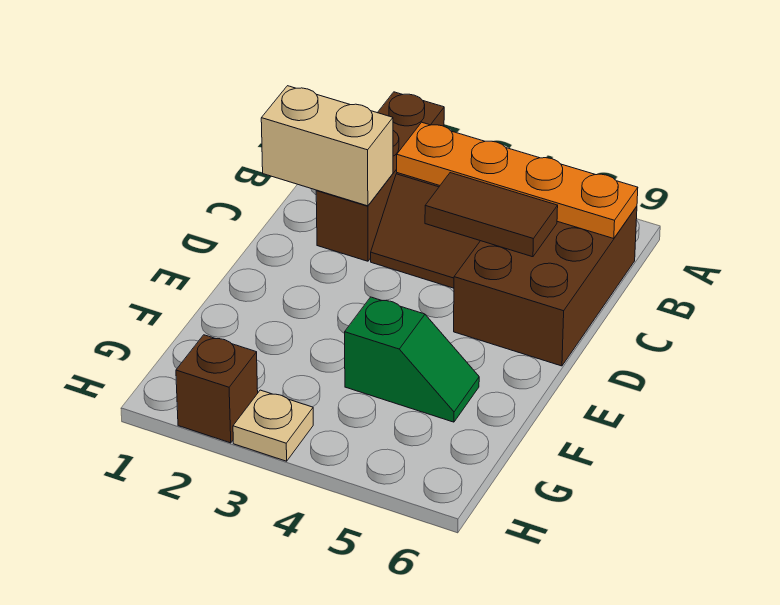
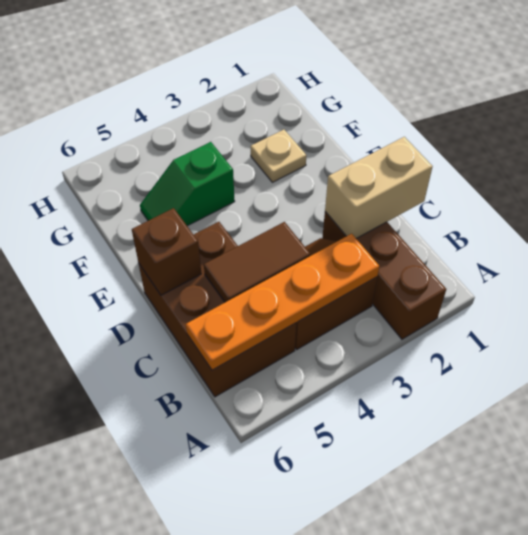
brown brick H2 level 1 -> brown brick D6 level 2
tan plate H3 level 1 -> tan plate F2 level 1

